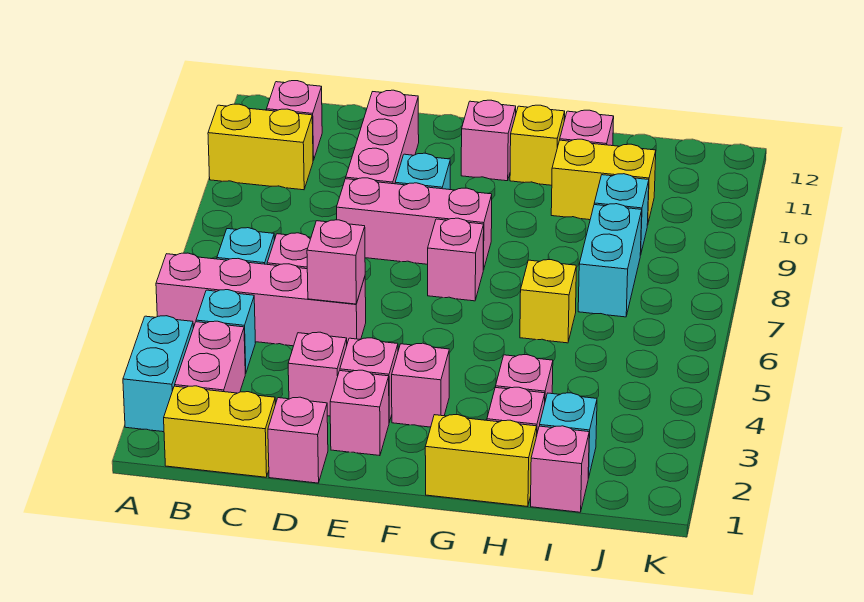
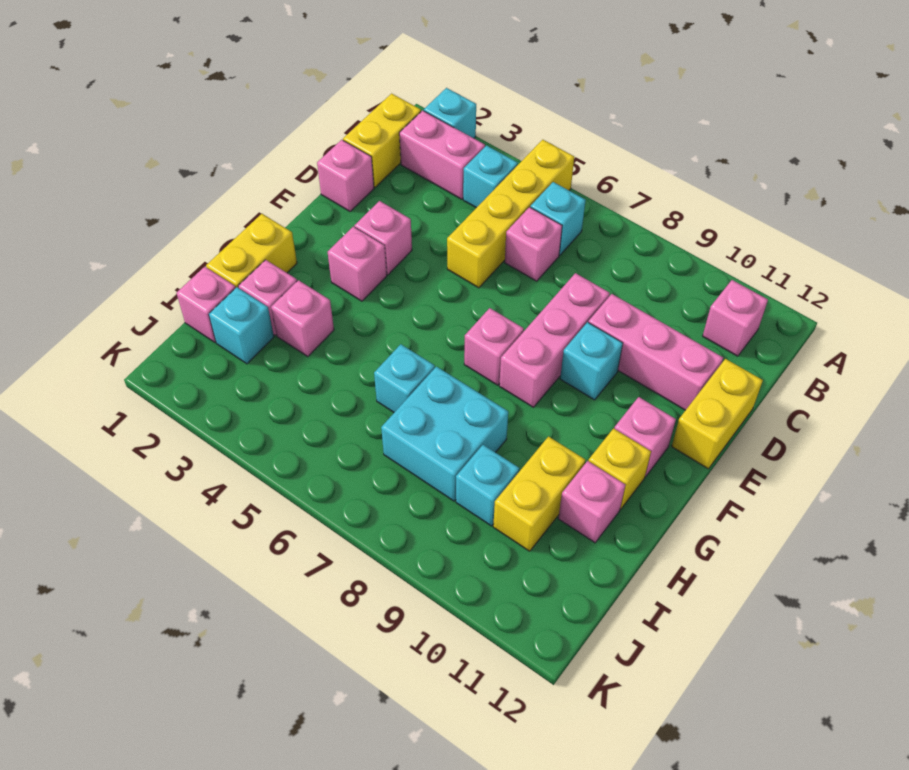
cyan brick A2:A3 level 1 -> cyan brick A2 level 1
pink brick A5:D5 level 1 -> yellow brick A5:D5 level 1
yellow brick A10:B10 level 1 -> yellow brick D12:E12 level 1
pink brick D3 level 1 -> none
pink brick D5 level 2 -> none
pink brick E2 level 1 -> none
yellow brick H6 level 1 -> cyan brick H6 level 1
cyan brick I7:I8 level 1 -> cyan brick H7:I8 level 1

